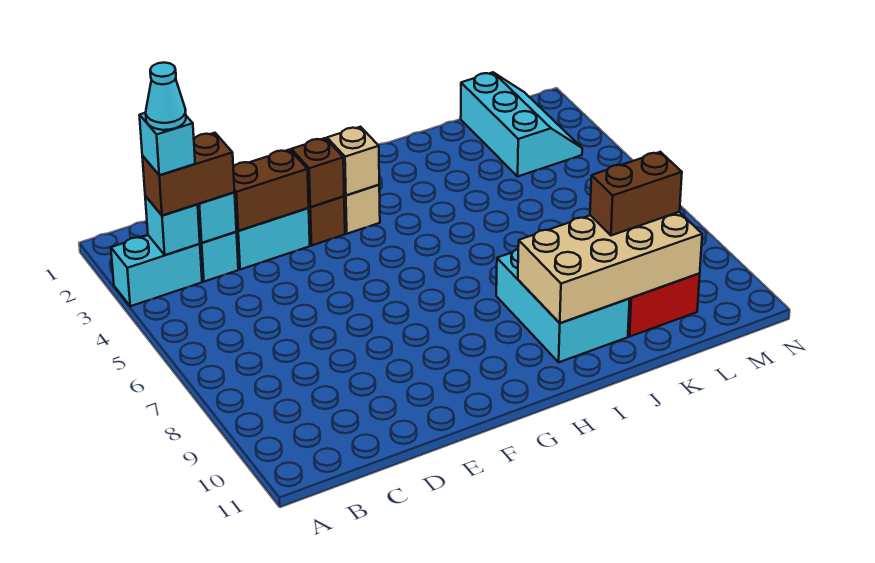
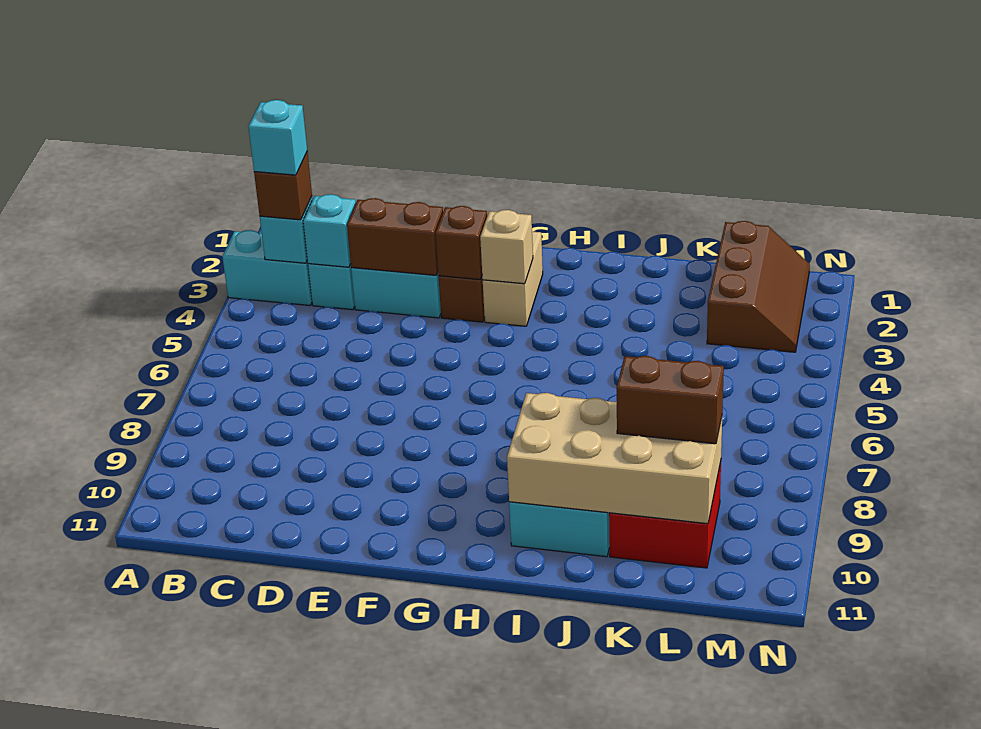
brown brick B3:C3 level 3 -> brown brick B3 level 3
cyan cone B3 level 5 -> none
cyan slope L1:M3 level 1 top L -> brown slope L1:M3 level 1 top L

